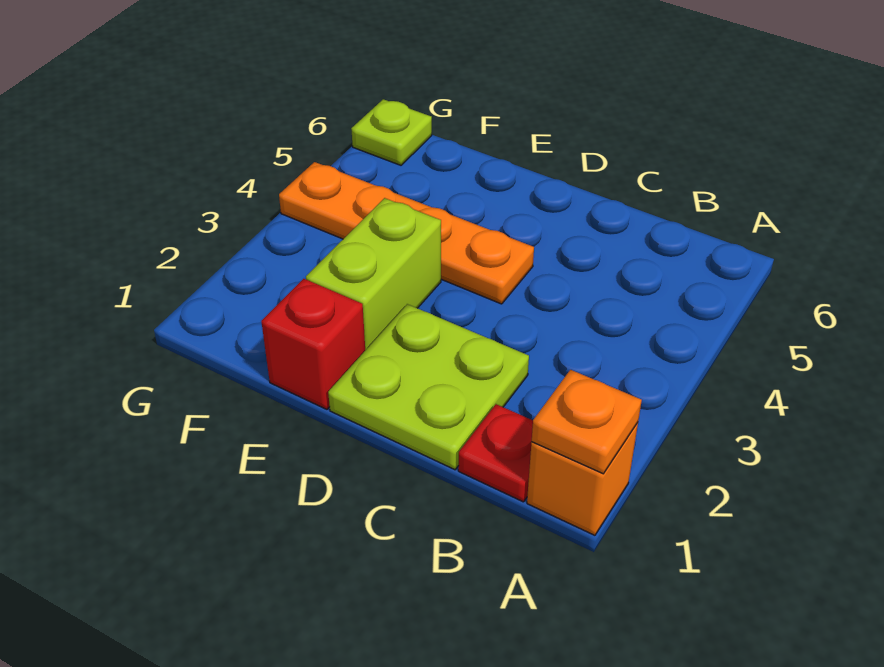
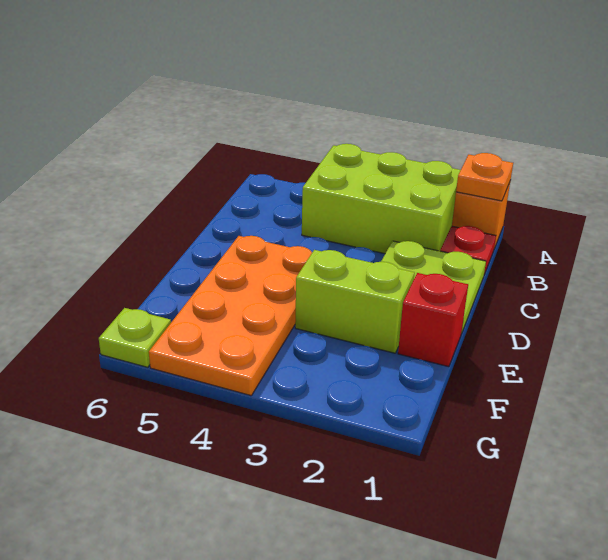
none -> lime brick A2:B4 level 1
orange plate D4:G4 level 1 -> orange plate D4:G5 level 1

